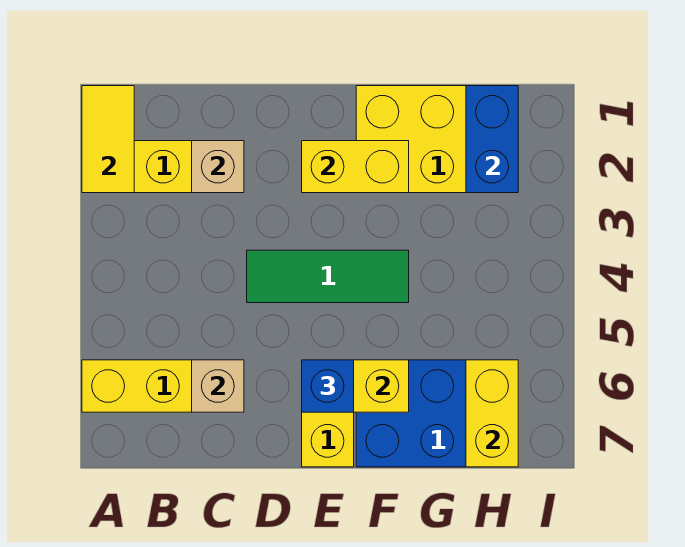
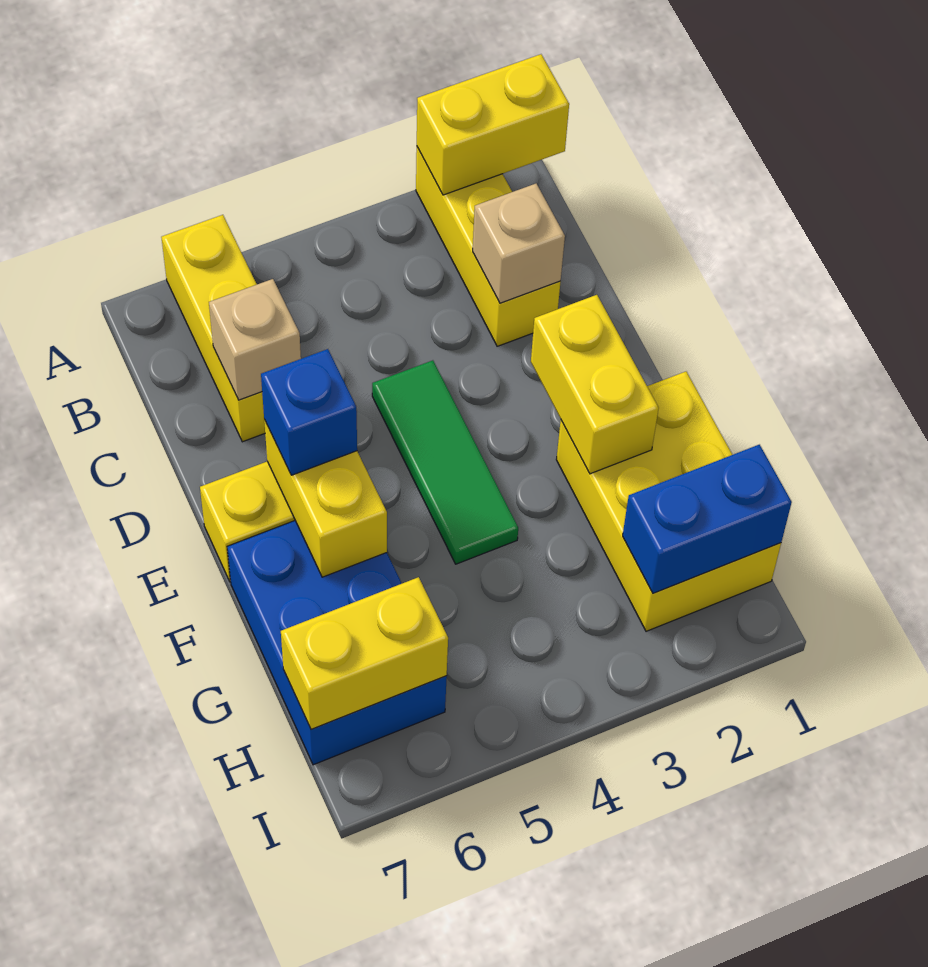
yellow tile A1:A2 level 2 -> yellow brick A1:A2 level 2

